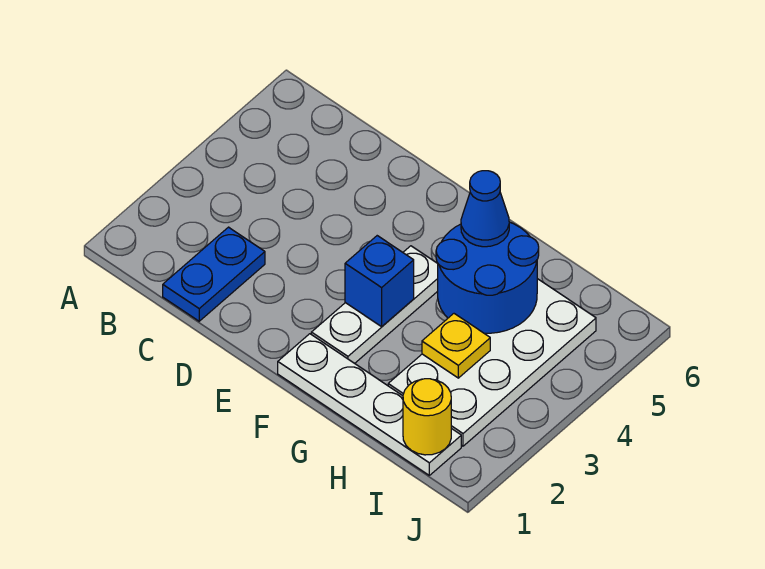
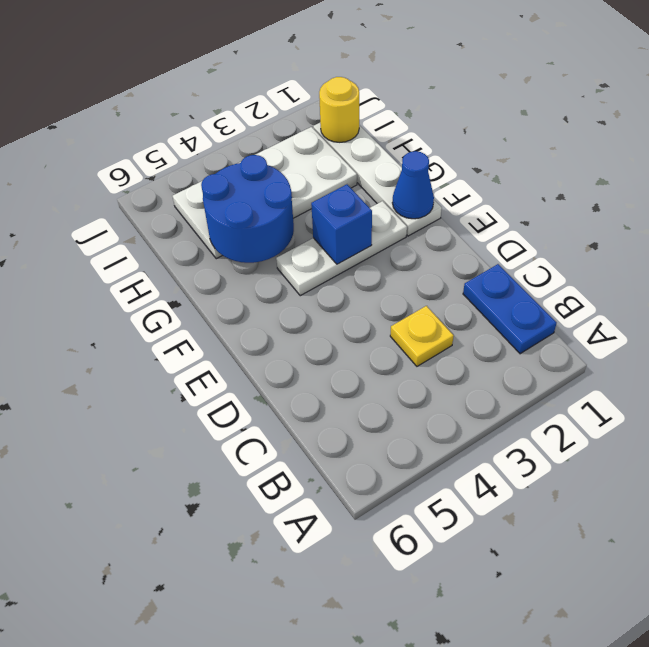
blue plate C1:C2 level 1 -> blue plate B1:C1 level 1
blue cone G5 level 3 -> blue cone F1 level 2
yellow plate H3 level 2 -> yellow plate C3 level 1

